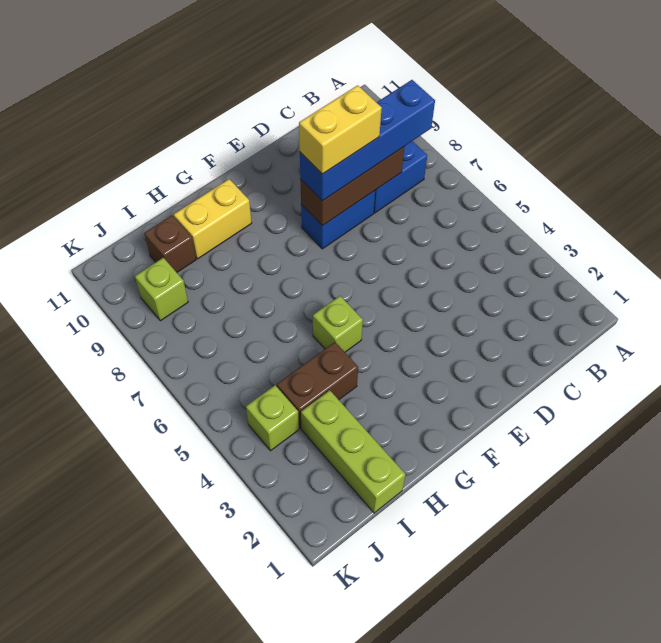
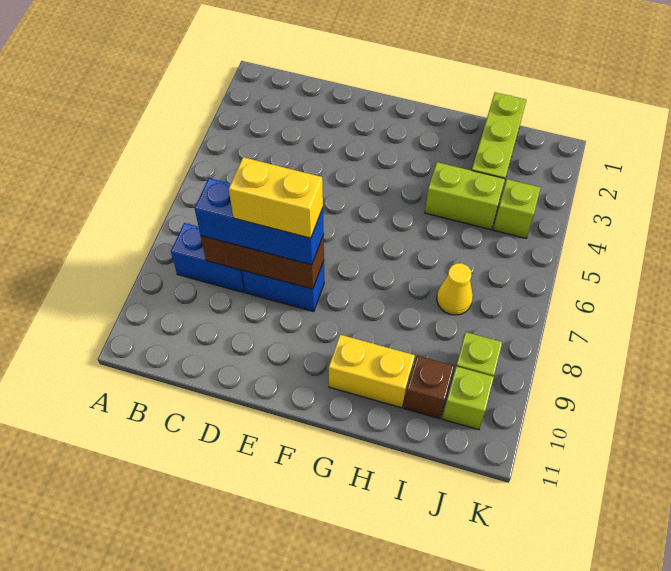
blue brick B8:E8 level 3 -> blue brick C8:E8 level 3
lime brick G5 level 1 -> lime brick J10 level 1
brown brick H4:I4 level 1 -> lime brick H4:I4 level 1
none -> yellow cone I7 level 1

